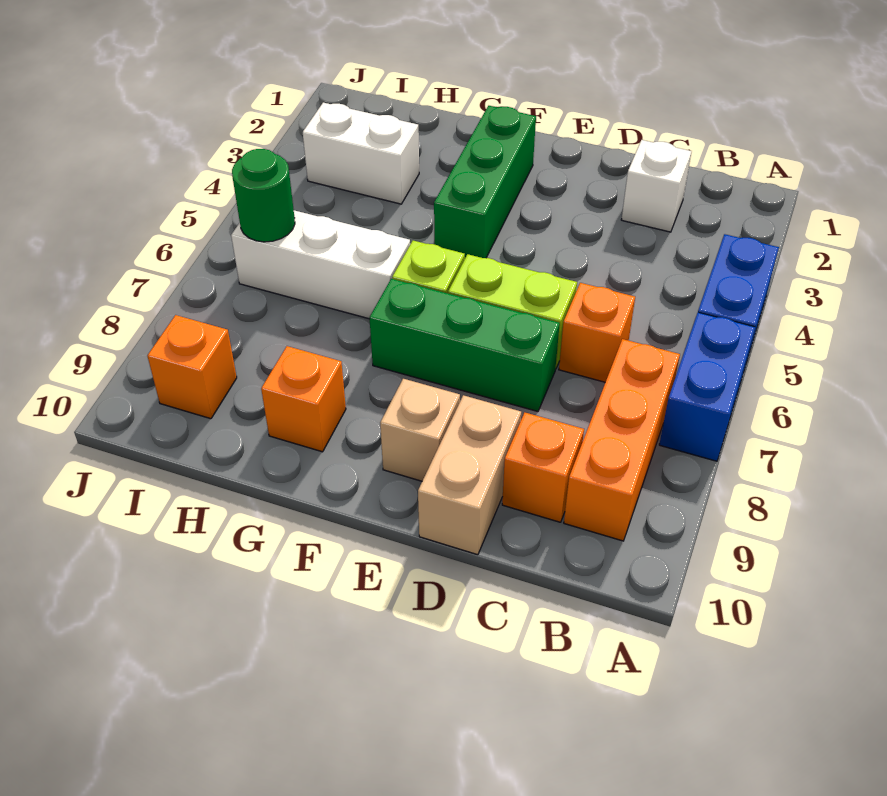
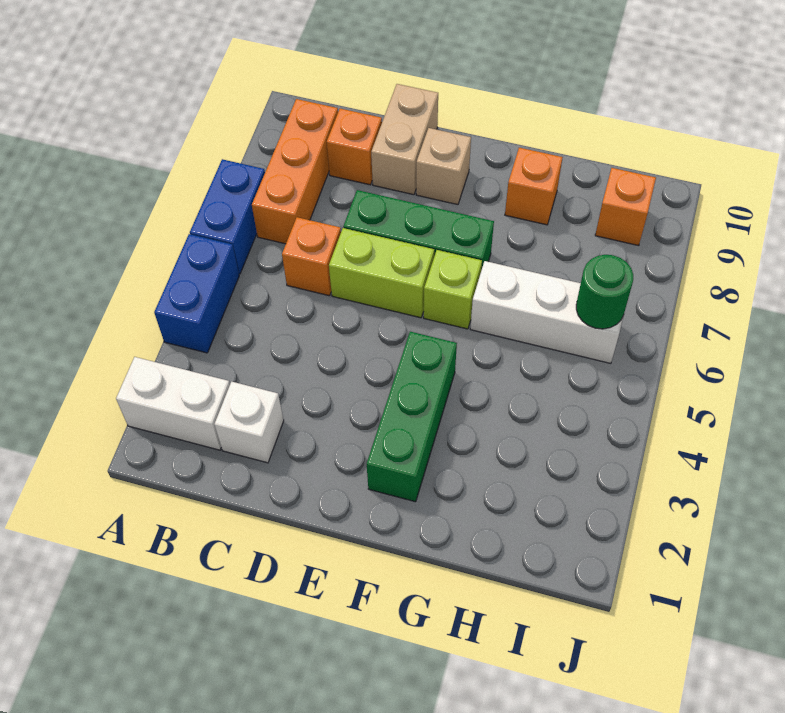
white brick H3:I3 level 1 -> white brick A2:B2 level 1

